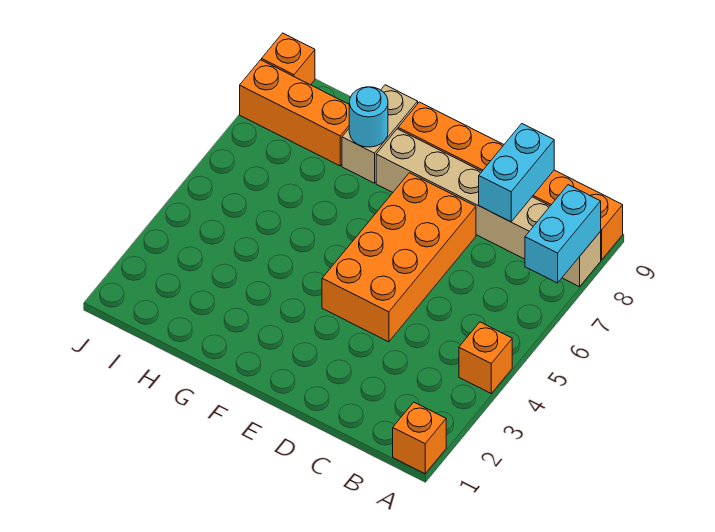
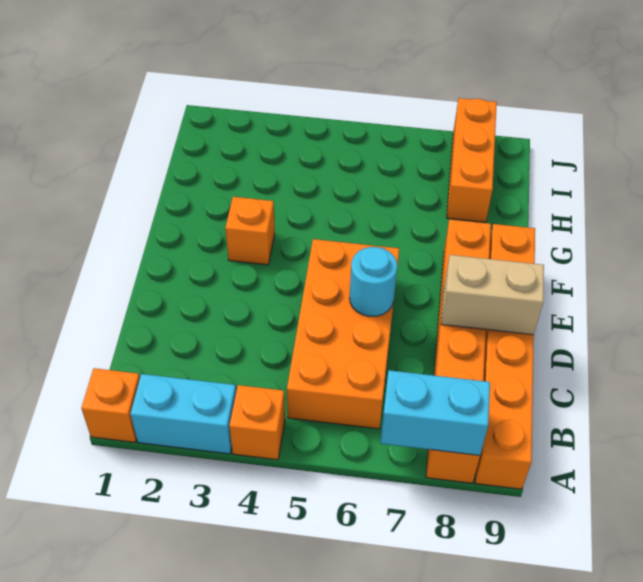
tan brick A8:F8 level 1 -> orange brick A8:F8 level 1
cyan brick C8:C9 level 2 -> cyan brick A2:A3 level 1
orange brick D4:E7 level 1 -> orange brick B5:E6 level 1
tan brick G8:G9 level 1 -> tan brick D8:D9 level 2
cyan round brick G8 level 2 -> cyan round brick D6 level 2
orange brick J9 level 1 -> orange brick F3 level 1

